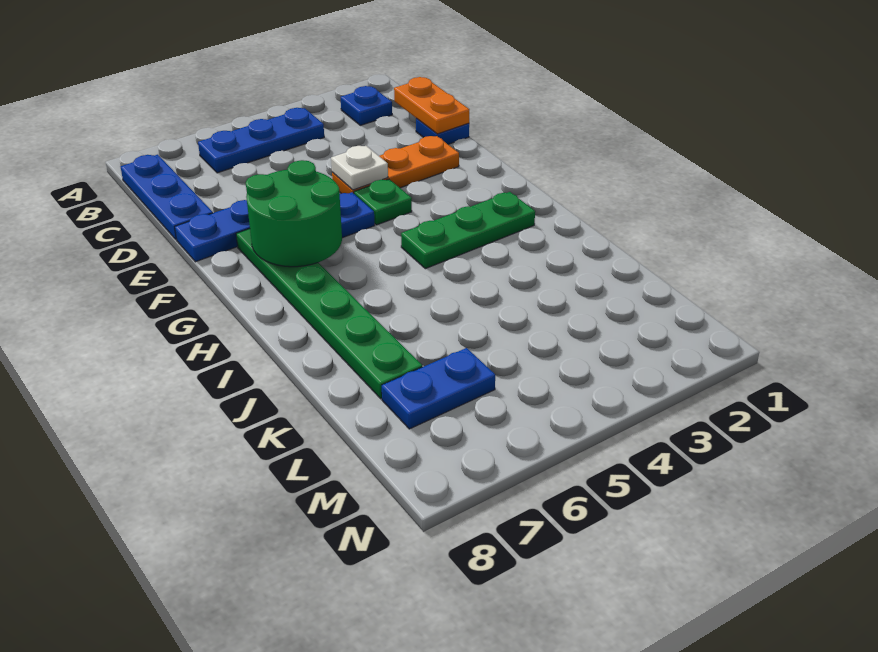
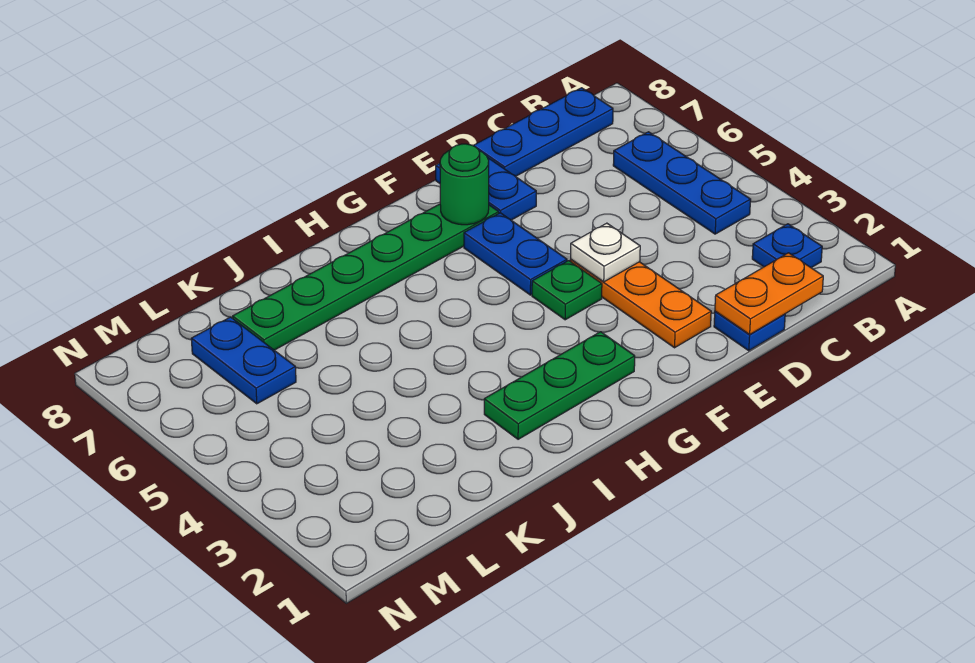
green round brick F6:G7 level 2 -> green round brick F7 level 2
green plate H2:H4 level 1 -> green plate G2:I2 level 1

